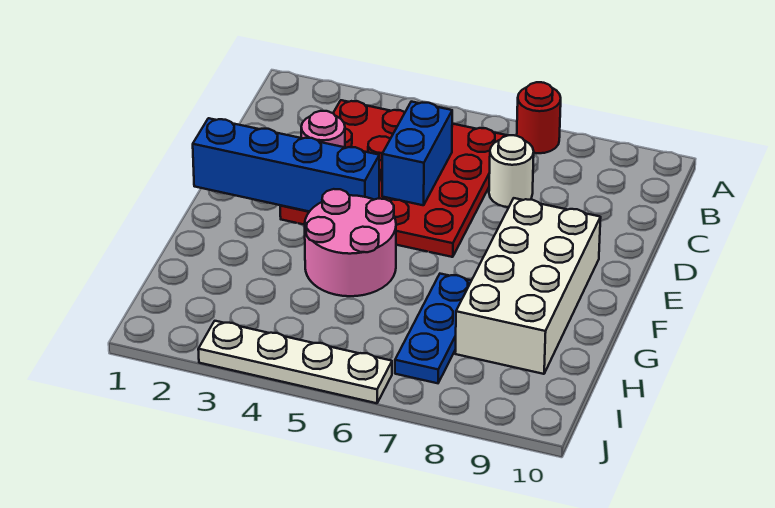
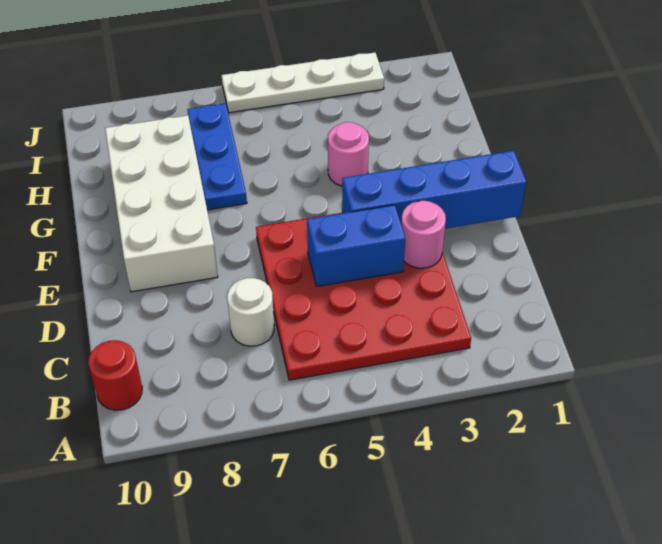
red round brick A7 level 1 -> red round brick B10 level 1
blue brick C5:D5 level 2 -> blue brick D4:D5 level 2
pink round brick F4:G5 level 1 -> pink round brick G4 level 1

